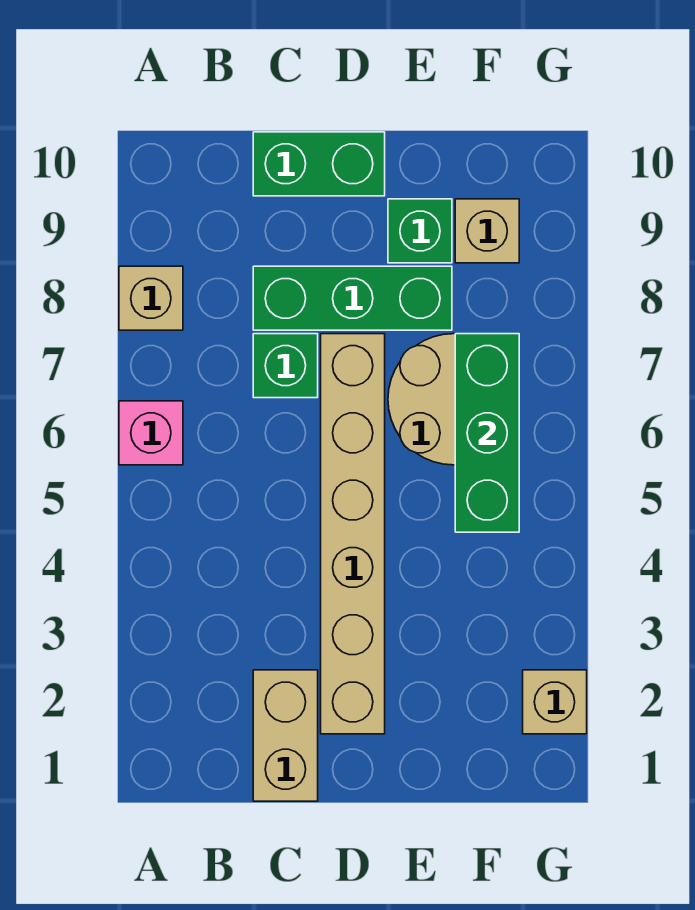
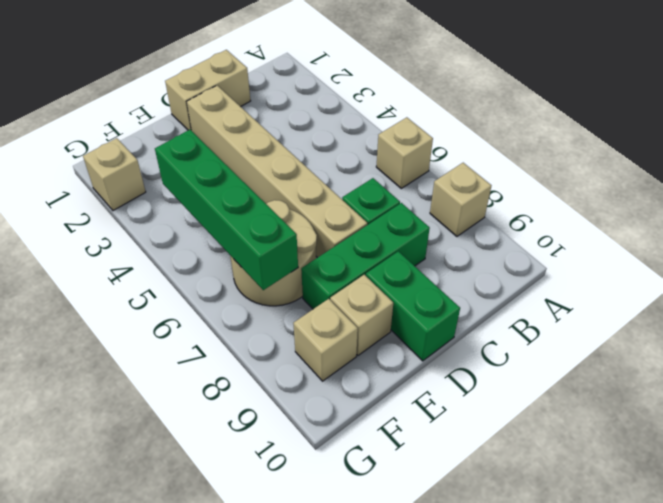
pink brick A6 level 1 -> tan brick A6 level 1
tan brick C1:C2 level 1 -> tan brick C1:D1 level 1
green brick C10:D10 level 1 -> green brick D9:D10 level 1
green brick E9 level 1 -> tan brick E9 level 1
green brick F5:F7 level 2 -> green brick F4:F7 level 2

